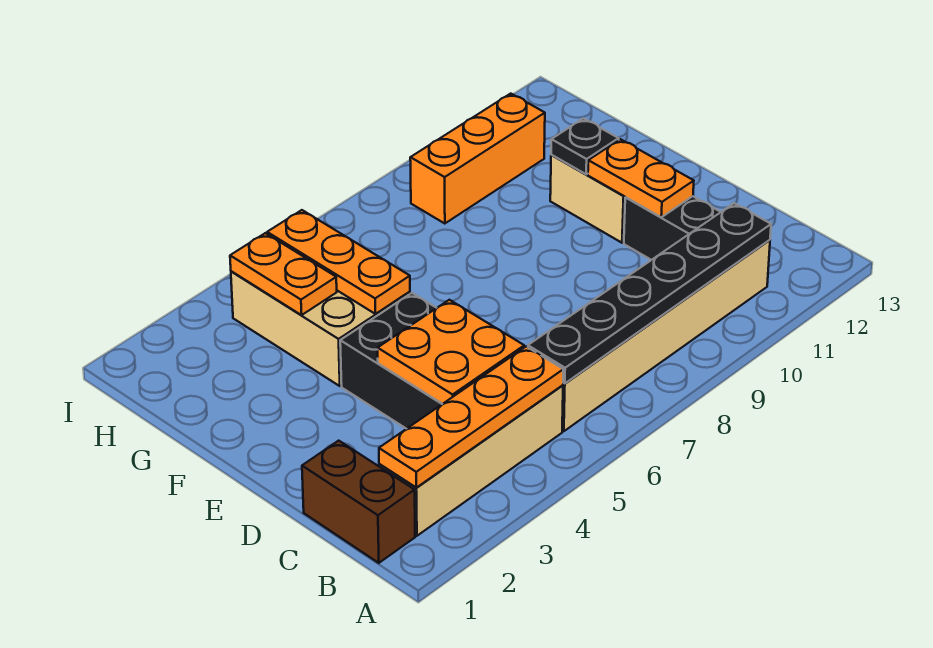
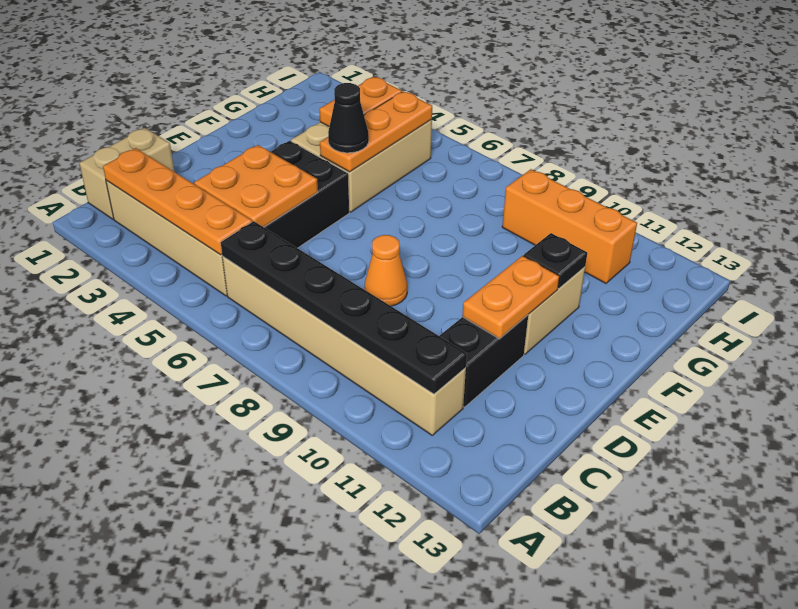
brown brick B1:C1 level 1 -> tan brick B1:C1 level 1
none -> orange cone D8 level 1
none -> black cone F5 level 3

